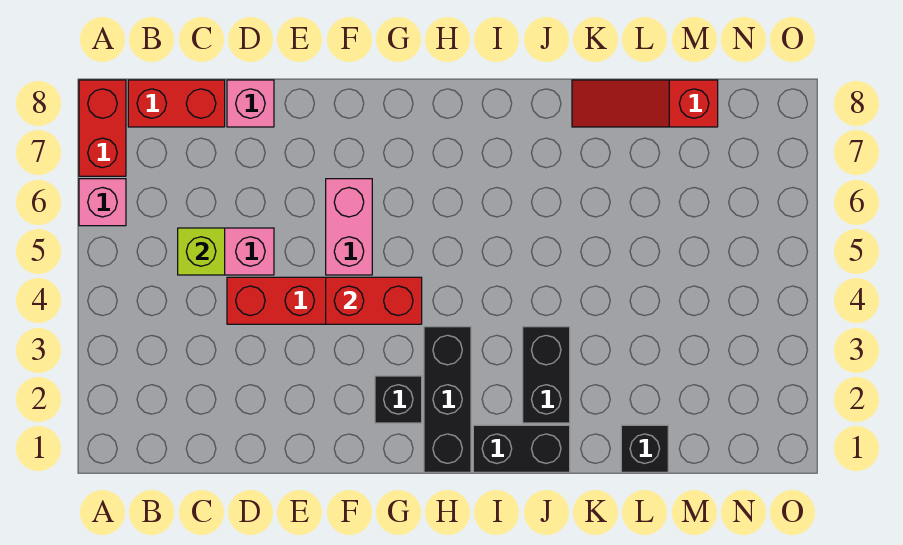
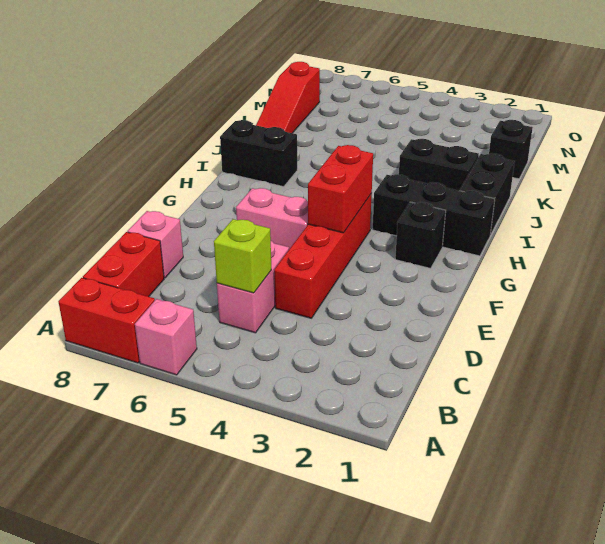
none -> black brick I7:I8 level 1

